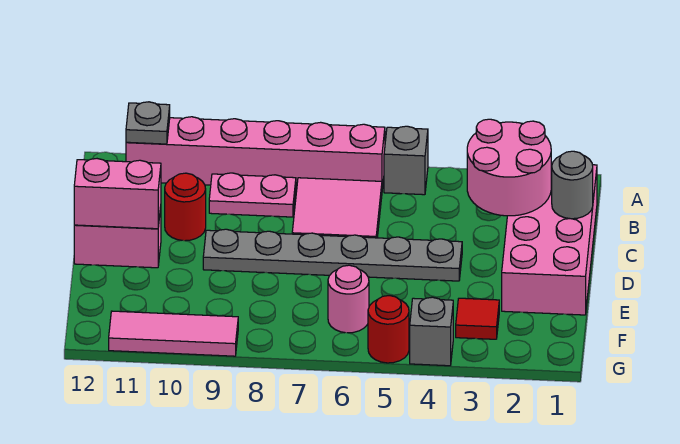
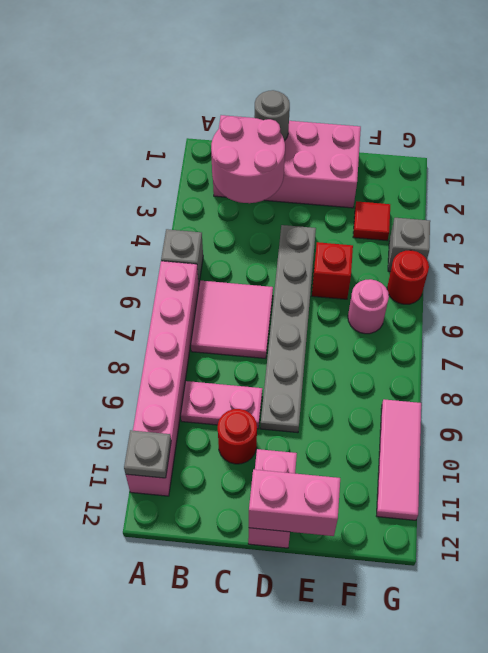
pink plate B8:B9 level 1 -> pink plate B9:C9 level 1
pink brick D11:D12 level 2 -> pink brick D12:E12 level 2
none -> red brick E5 level 1

